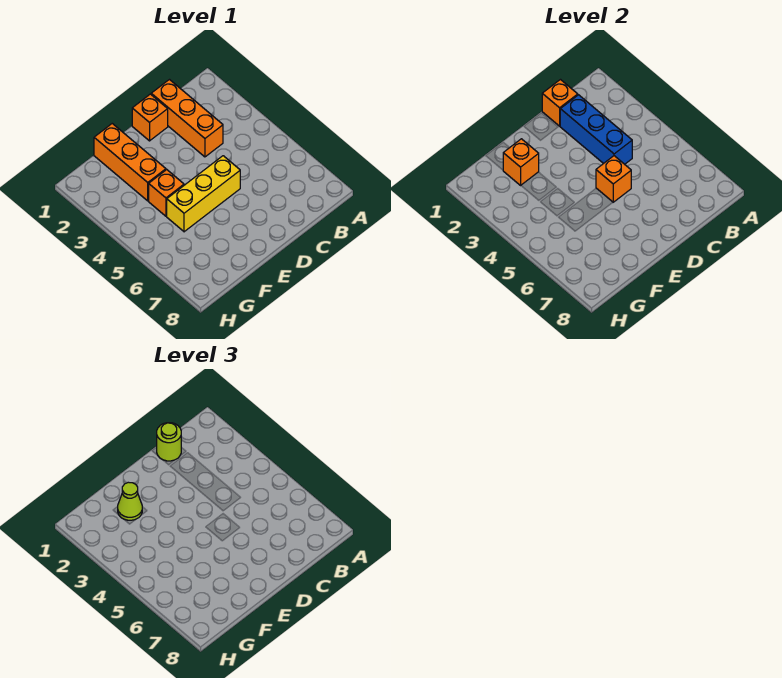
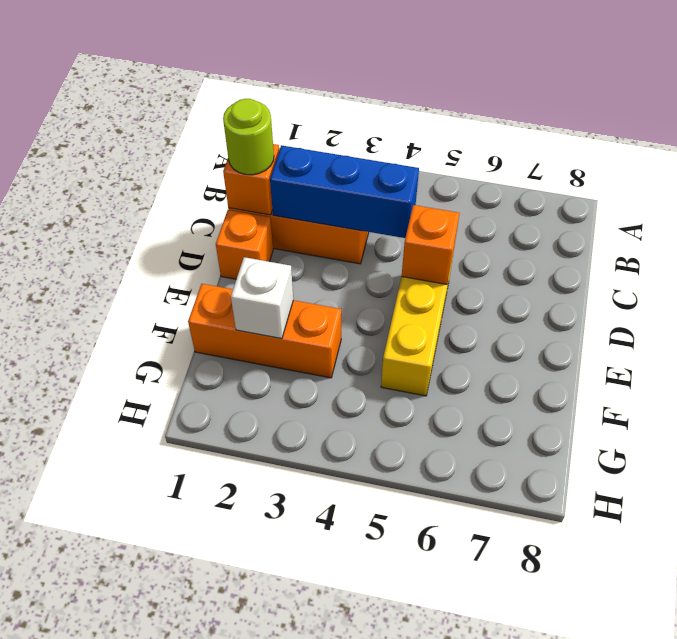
orange brick F2 level 2 -> white brick F2 level 2
lime cone F2 level 3 -> none
orange brick F4 level 1 -> none

